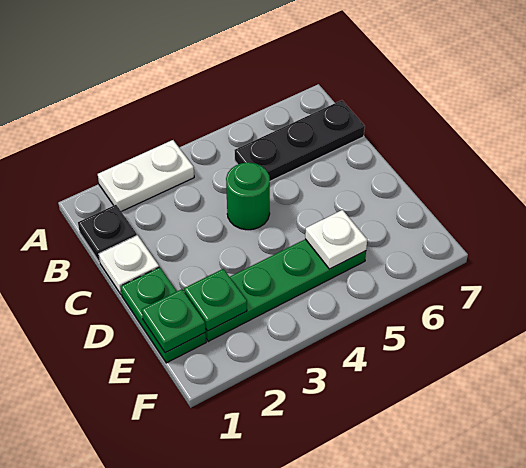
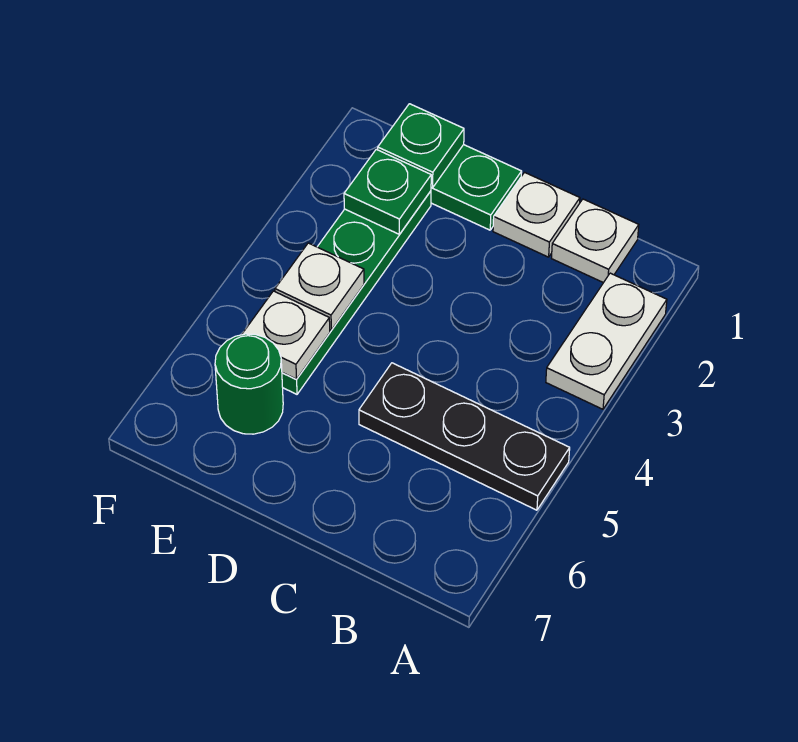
black plate B1 level 1 -> white plate B1 level 1
black plate B5:B7 level 1 -> black plate A5:C5 level 1
green round brick C4 level 1 -> green round brick E6 level 1
none -> white plate E4 level 2

